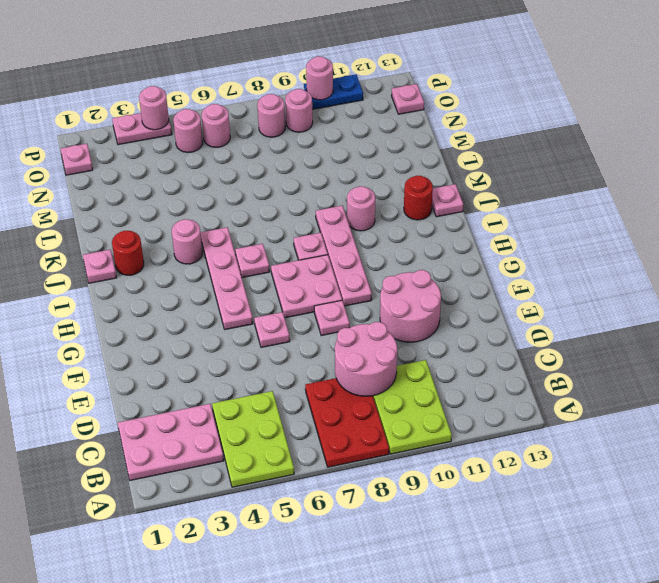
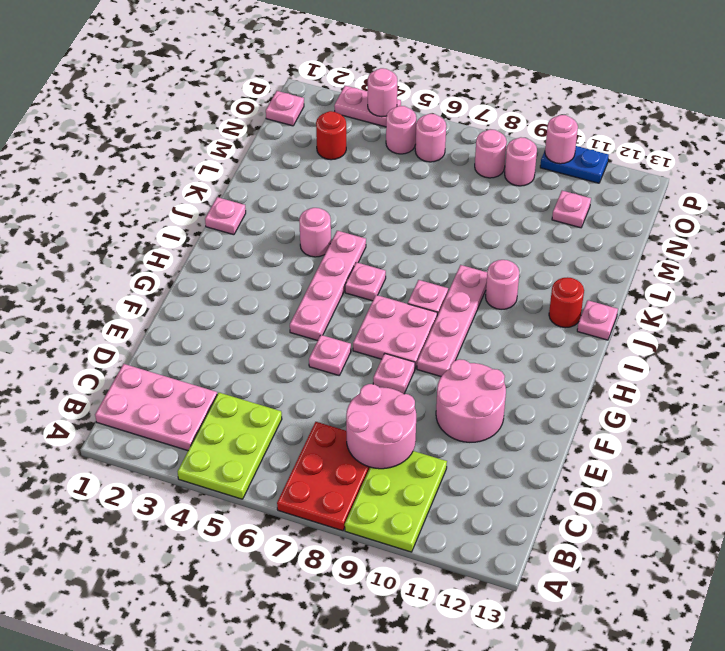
red round brick J2 level 1 -> red round brick N3 level 1
pink plate O13 level 1 -> pink plate N11 level 1

